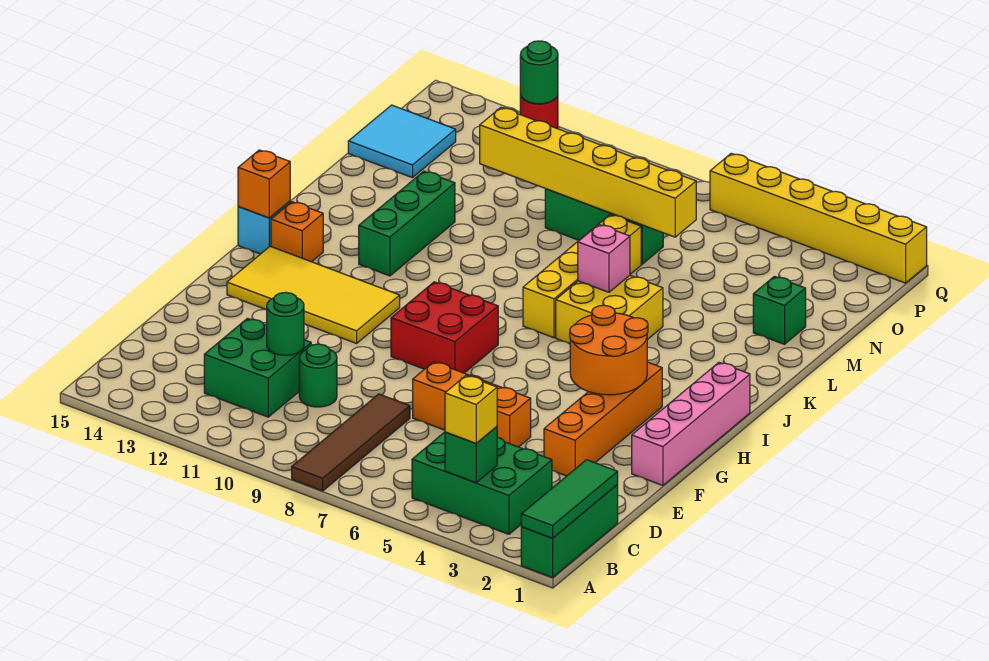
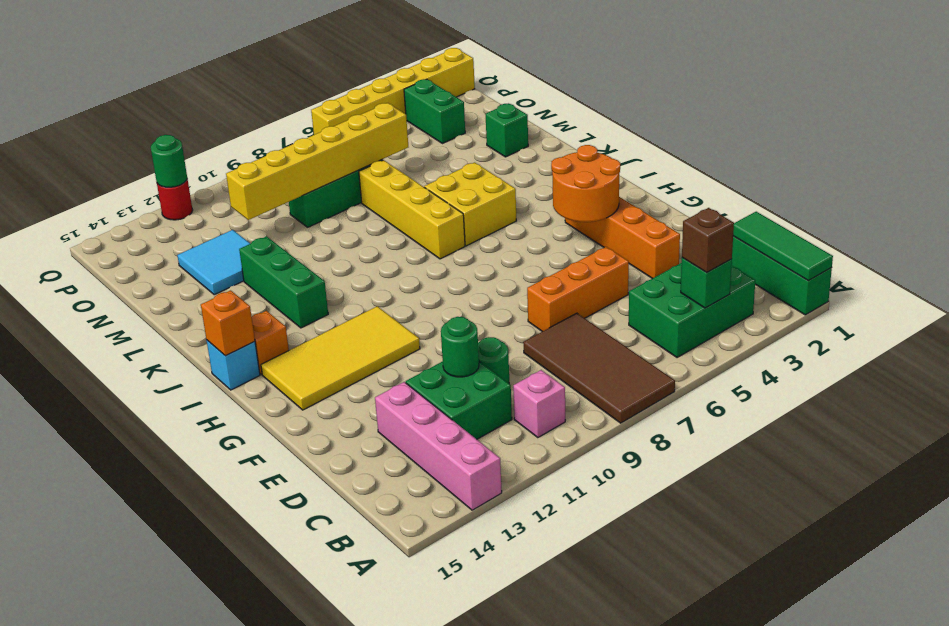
brown tile A8:D8 level 1 -> brown tile A7:D8 level 1
yellow brick B4 level 3 -> brown brick B4 level 3
pink brick F1:I1 level 1 -> pink brick A13:D13 level 1
red brick G8:H9 level 1 -> none
pink brick K6 level 2 -> pink brick B10 level 1
cyan tile N14:O15 level 1 -> cyan tile M12:N13 level 1
none -> green brick O3:P3 level 1

